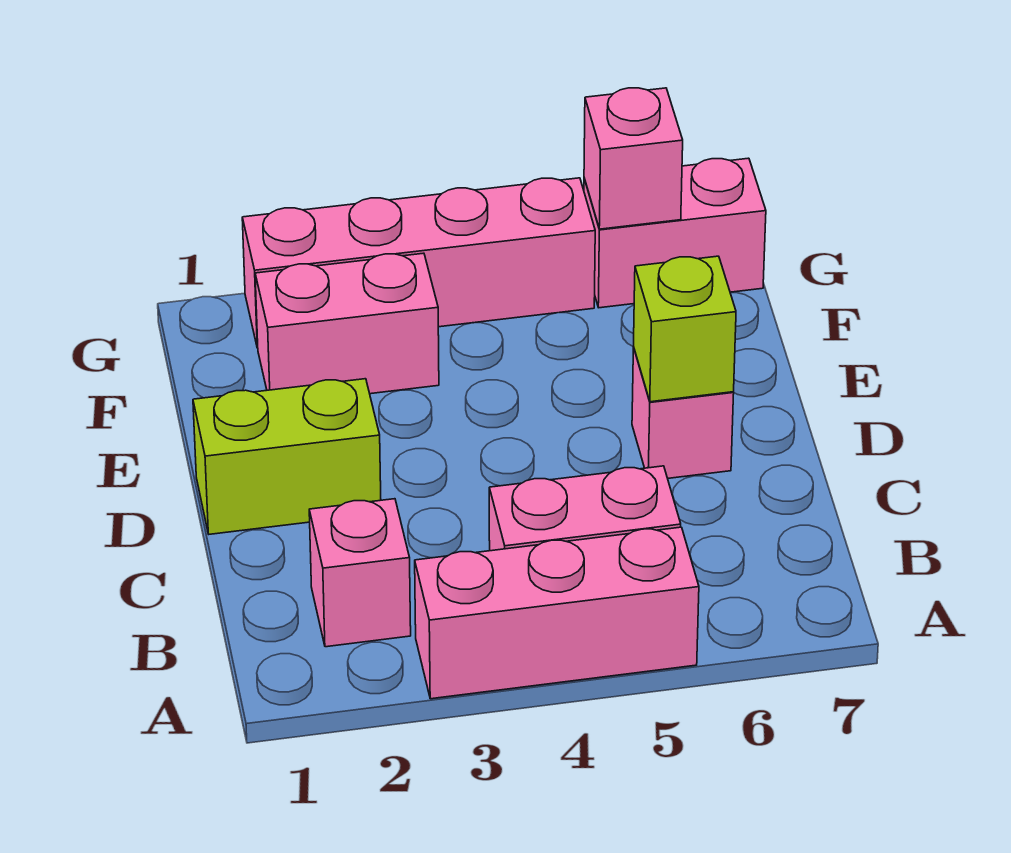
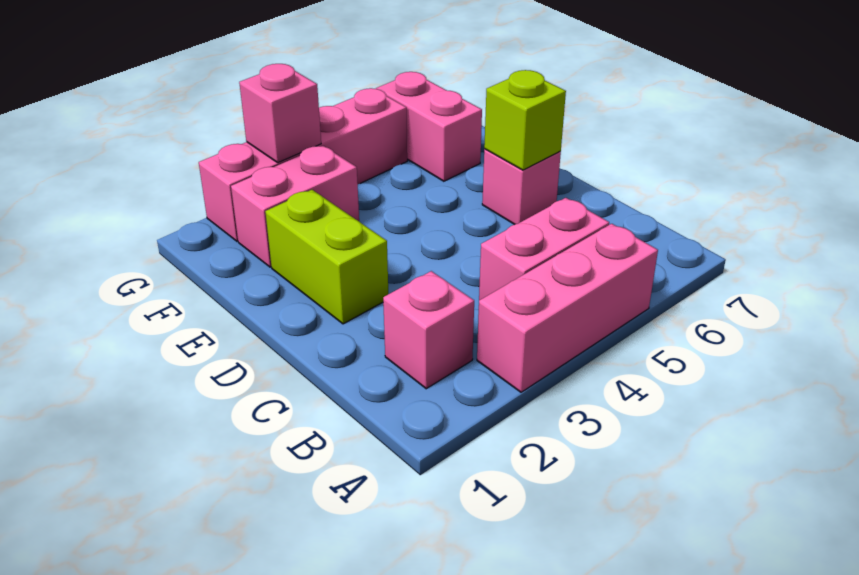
lime brick D1:D2 level 1 -> lime brick D2:E2 level 1
pink brick G6:G7 level 1 -> pink brick F6:G6 level 1
pink brick G6 level 2 -> pink brick G3 level 2

